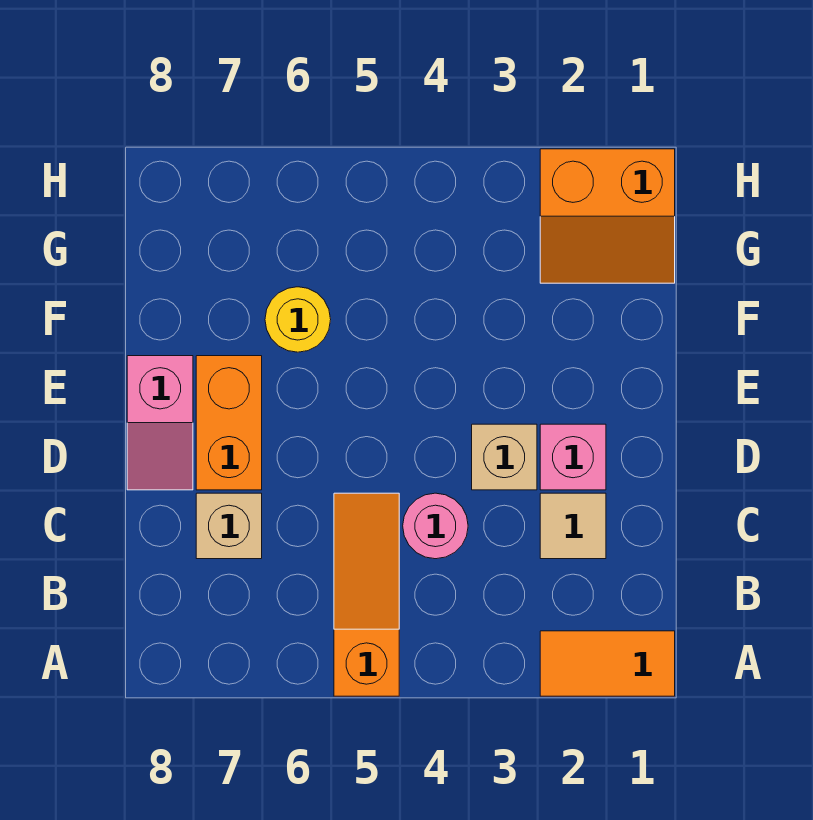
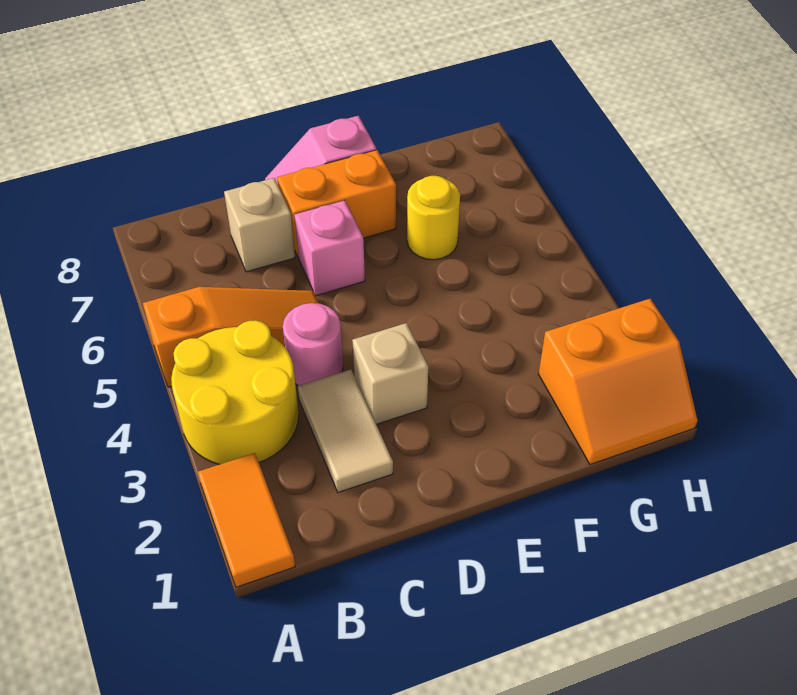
none -> yellow round brick A3:B4 level 1
tan tile C2 level 1 -> tan tile C2:C3 level 1
pink brick D2 level 1 -> pink brick D6 level 1
orange slope G1:H2 level 1 top H -> orange slope G1:H2 level 1 top 2

